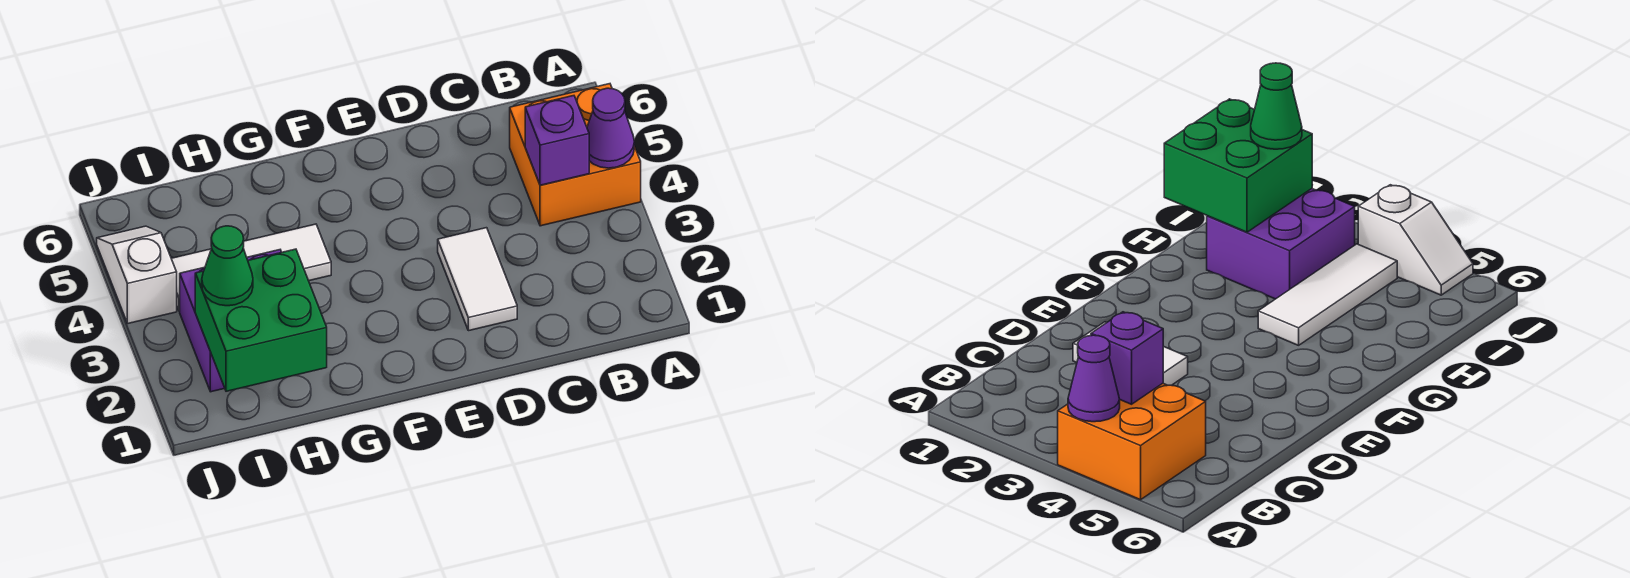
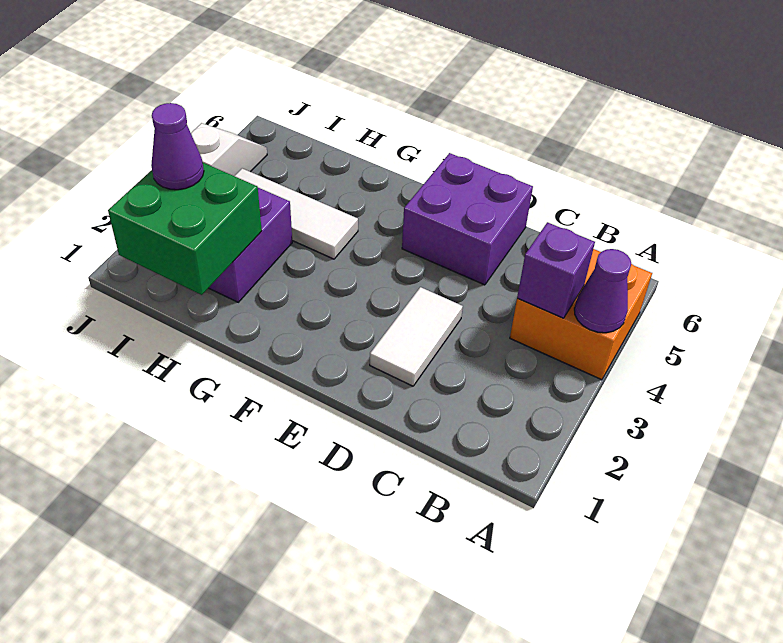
none -> purple brick D5:E6 level 1
green cone I2 level 3 -> purple cone I2 level 3

